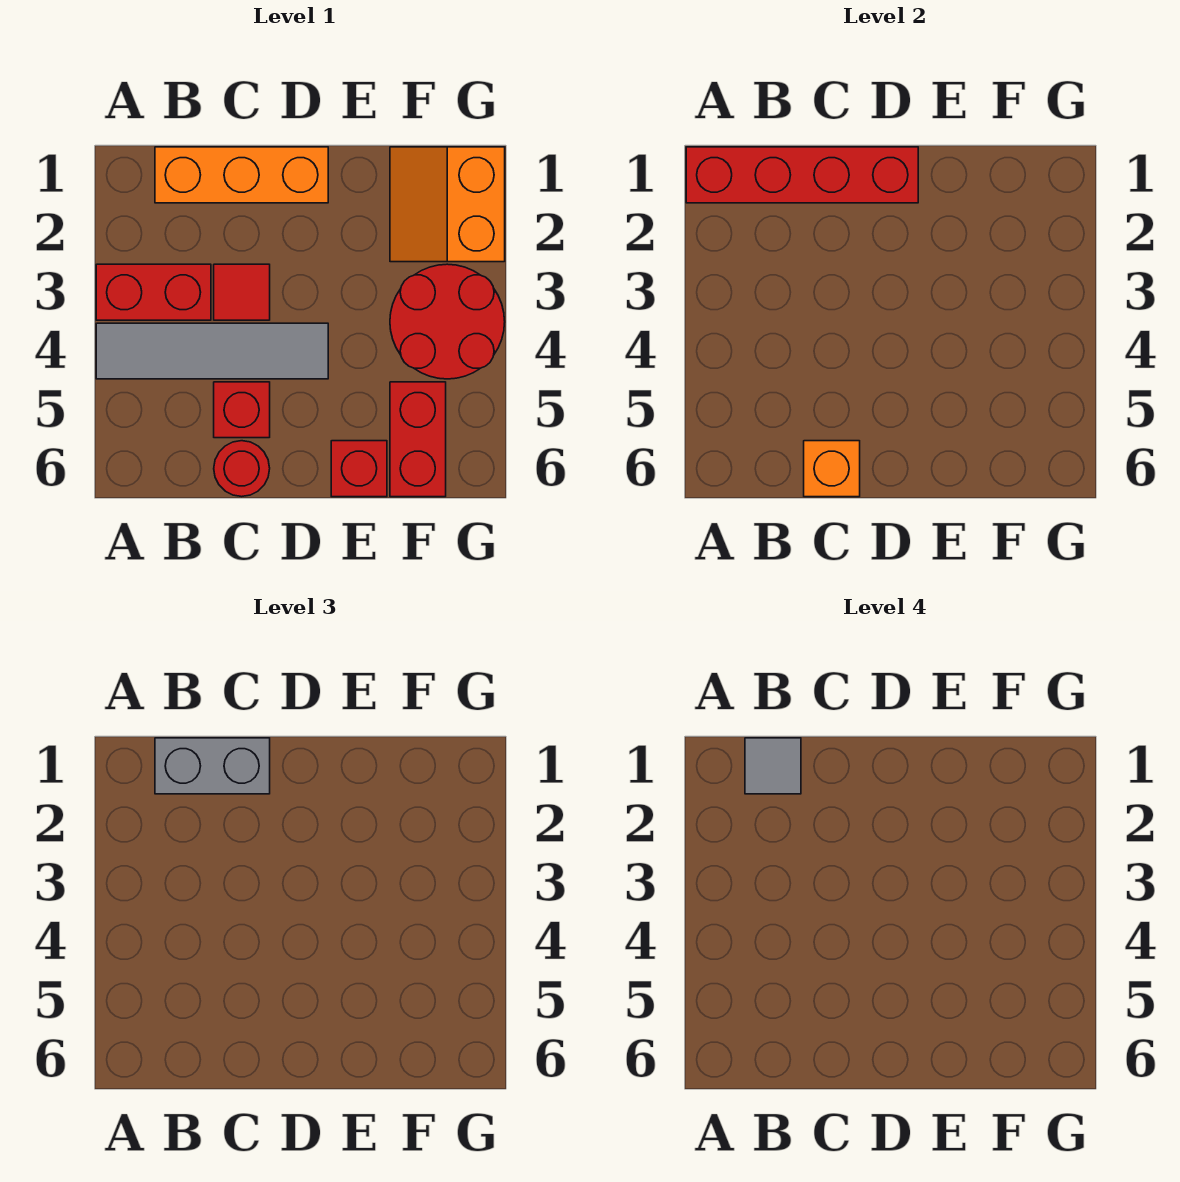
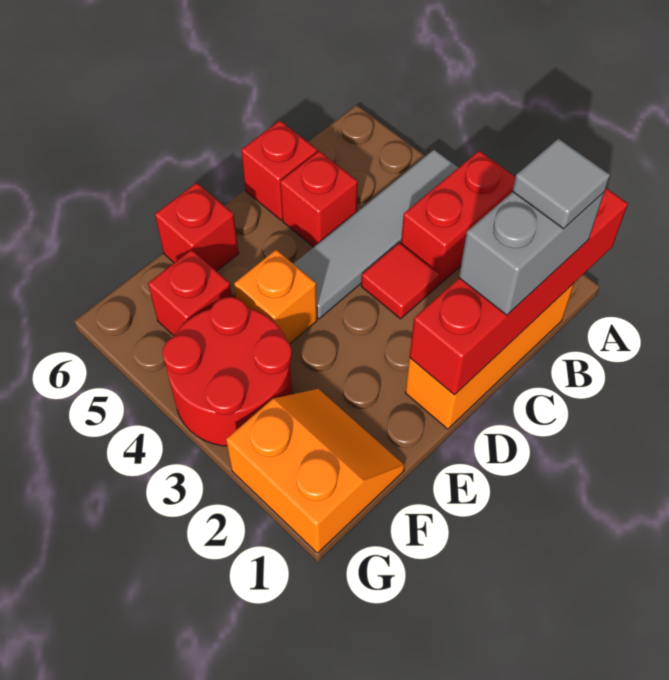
red round brick C6 level 1 -> red brick C6 level 1
orange brick C6 level 2 -> orange brick E4 level 1
red brick F5:F6 level 1 -> red brick F5 level 1

